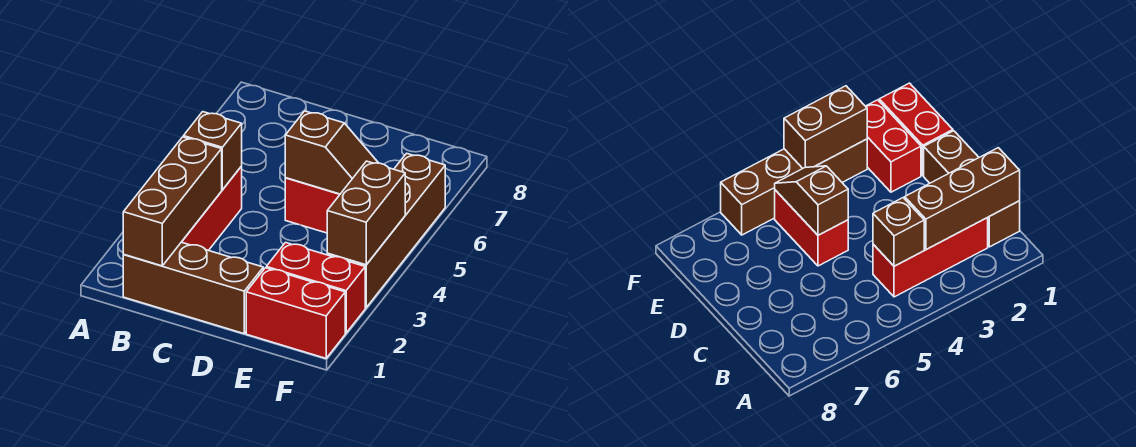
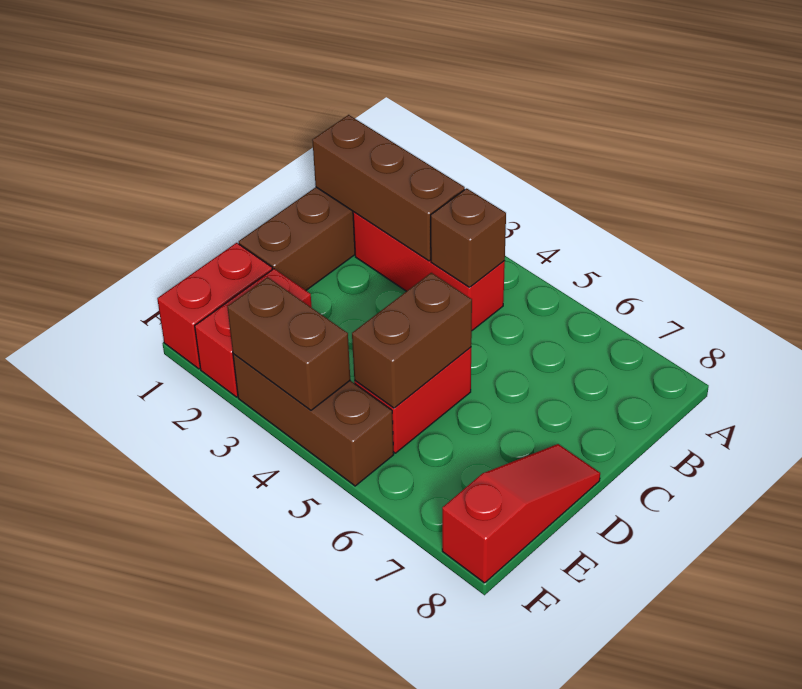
brown slope D5:E5 level 2 top D -> brown brick D5:E5 level 2
none -> red slope D8:F8 level 1 top F
brown brick F3:F6 level 1 -> brown brick F3:F5 level 1

